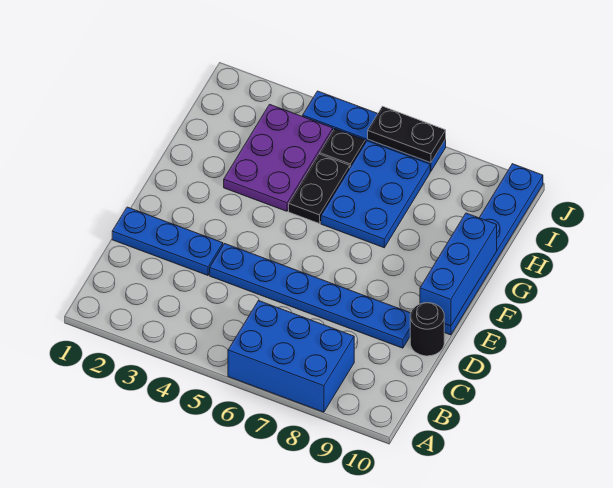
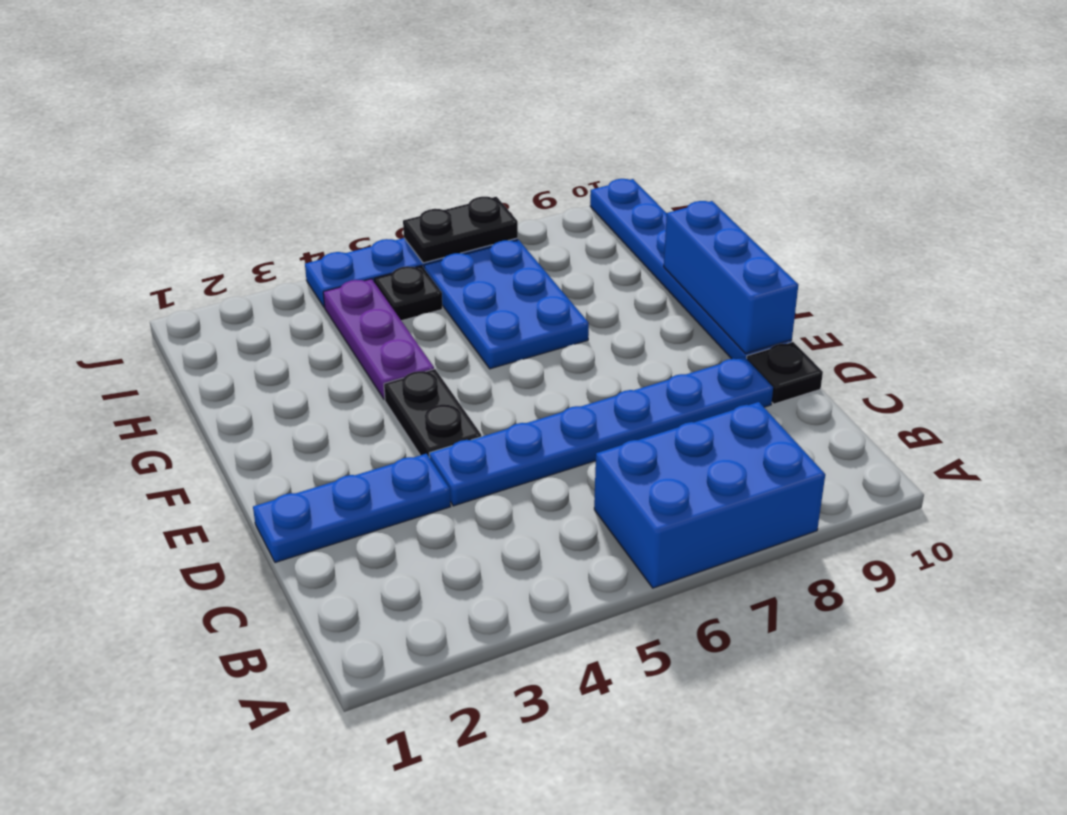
black round brick D10 level 1 -> black plate D10 level 1
purple plate G3:I4 level 1 -> purple plate G4:I4 level 1
black plate G5:H5 level 1 -> black plate E4:F4 level 1

